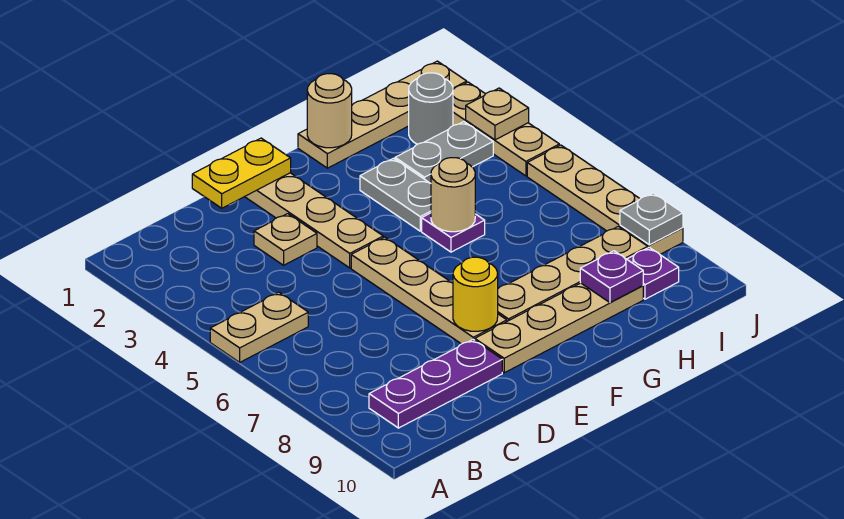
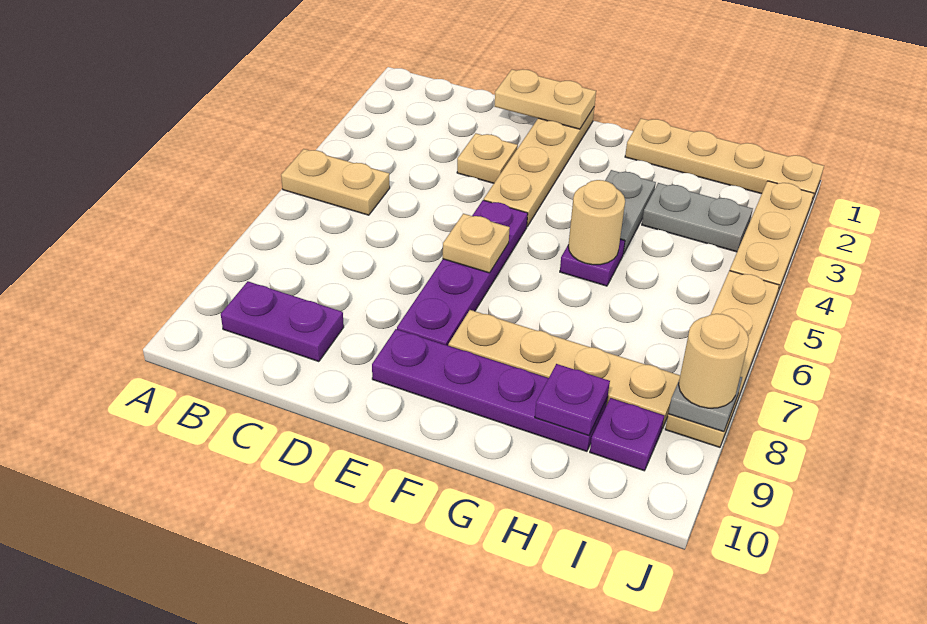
purple plate B9:D9 level 1 -> purple plate B9:C9 level 1
yellow plate D1:E1 level 2 -> tan plate D1:E1 level 2
tan plate E5:E8 level 1 -> purple plate E5:E8 level 1
yellow round brick E8 level 2 -> none
tan plate E9:H9 level 1 -> purple plate E9:H9 level 1
tan round brick G1 level 2 -> tan round brick J8 level 3
grey round brick I2 level 1 -> none
tan plate J3 level 2 -> tan plate E6 level 2

